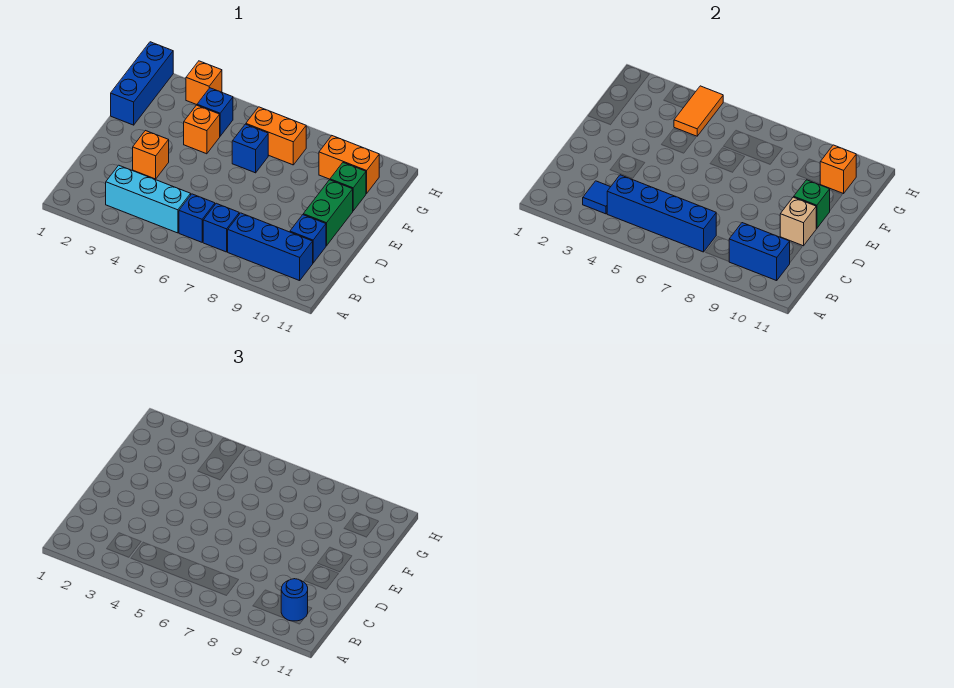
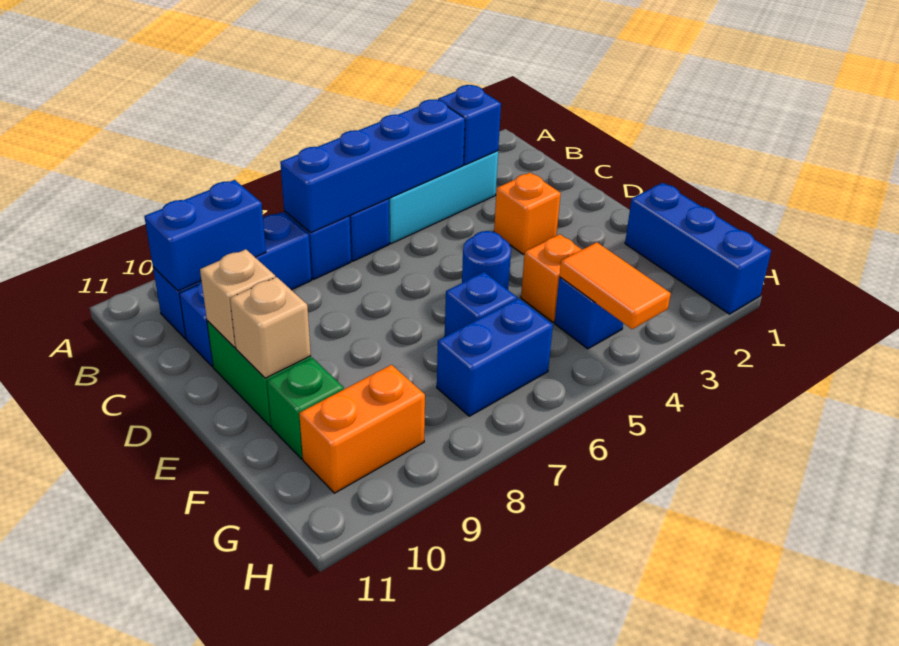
blue tile B3 level 2 -> blue brick B3 level 2
blue round brick B10 level 3 -> blue round brick E5 level 1
green brick E10 level 2 -> tan brick E10 level 2
orange brick G6:G7 level 1 -> blue brick G6:G7 level 1
orange brick G10 level 2 -> none
orange brick H3 level 1 -> none

